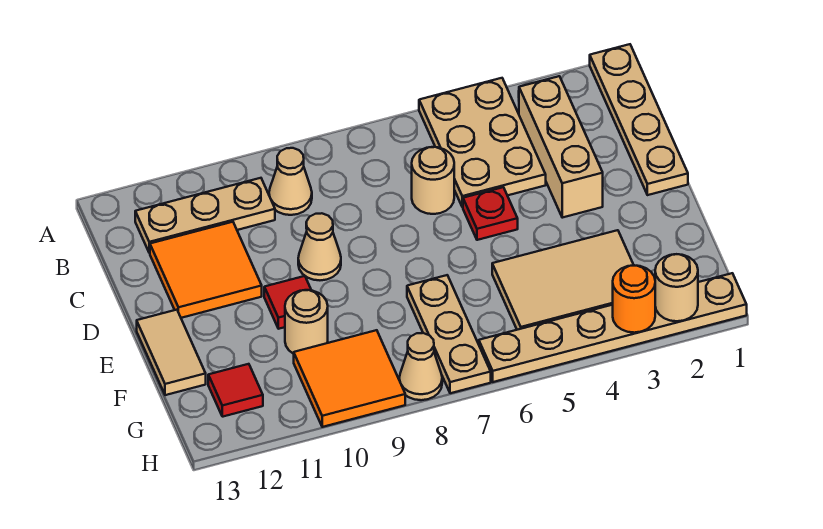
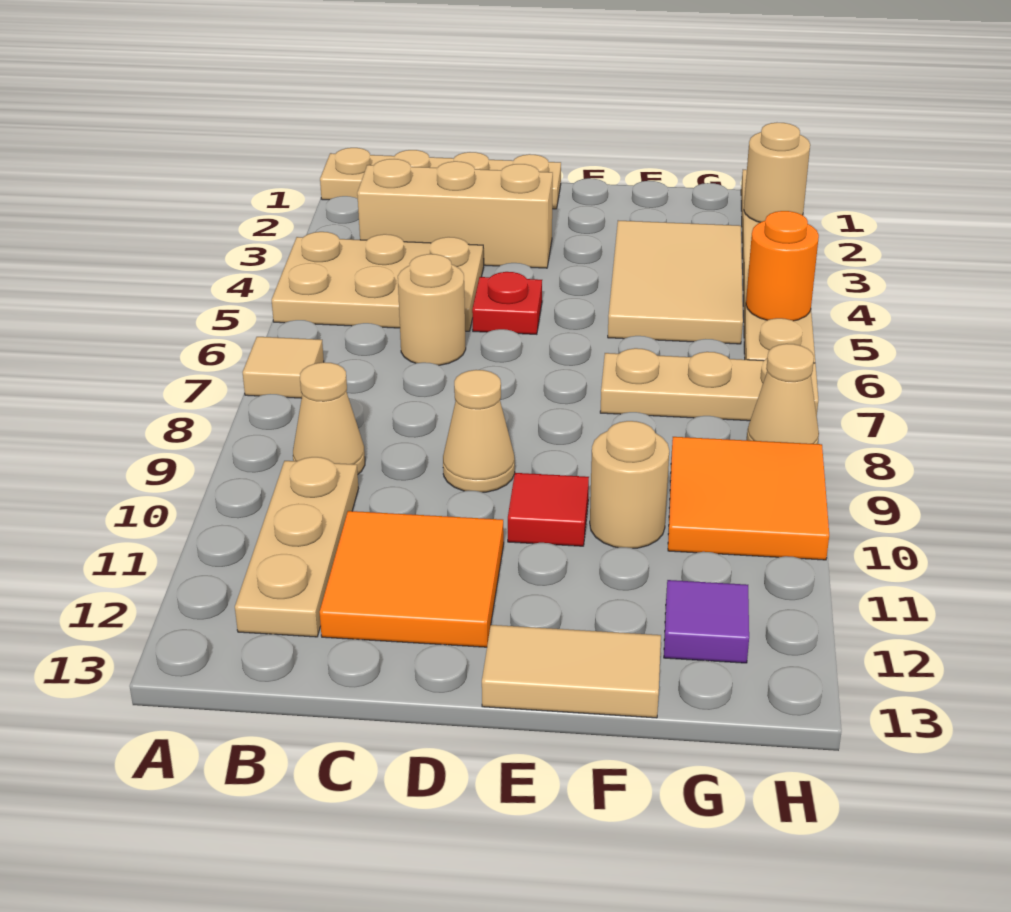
none -> tan tile A7 level 1
red tile G12 level 1 -> purple tile G12 level 1
orange round brick H3 level 2 -> orange round brick H5 level 2

